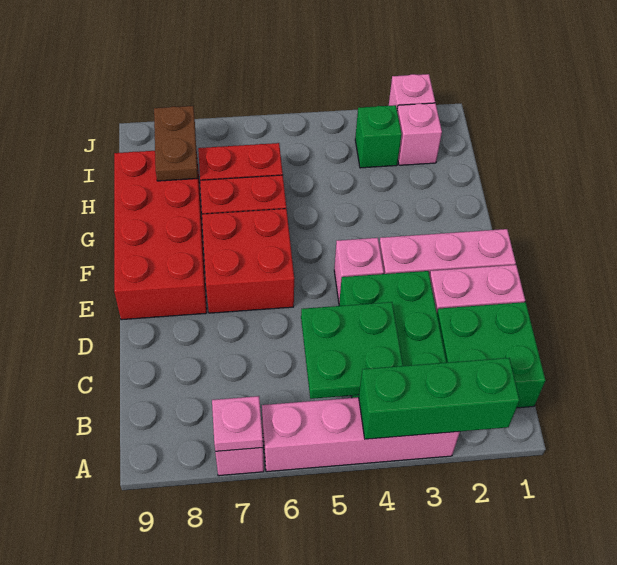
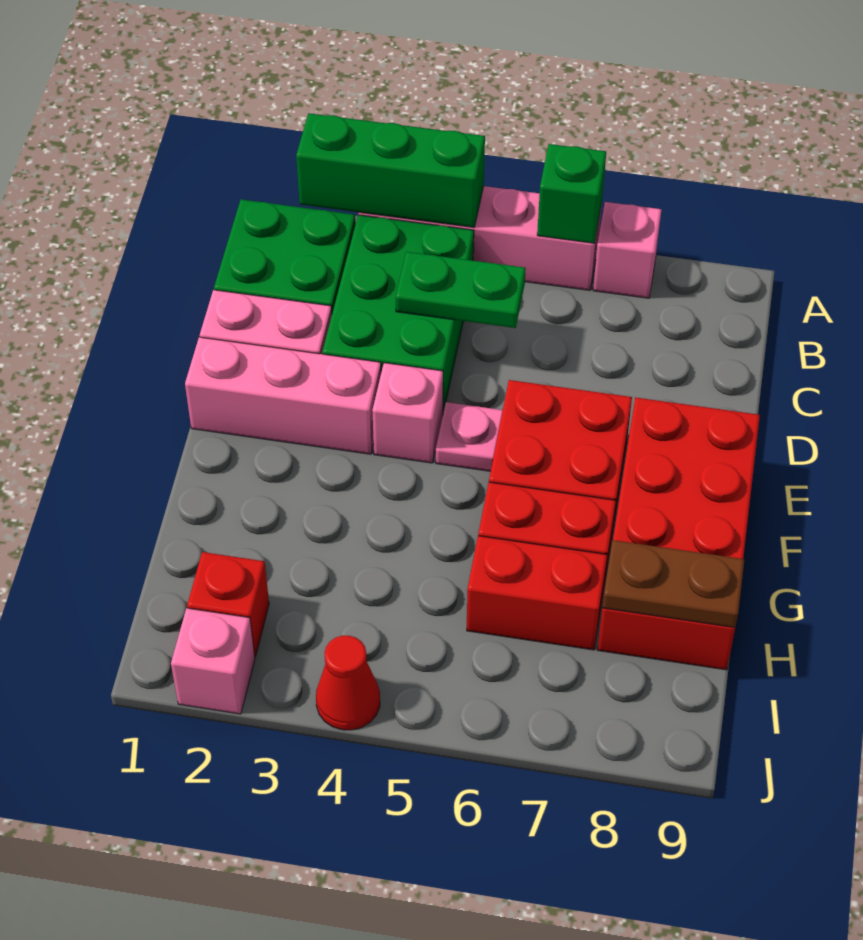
pink plate A7 level 2 -> pink plate E5 level 1
green plate B4:C5 level 2 -> green plate C4:C5 level 2
brown plate H8:I8 level 2 -> brown plate H8:H9 level 2
pink brick I2 level 1 -> red brick I2 level 1
green brick I3 level 1 -> green brick A6 level 2
none -> red cone J4 level 1

